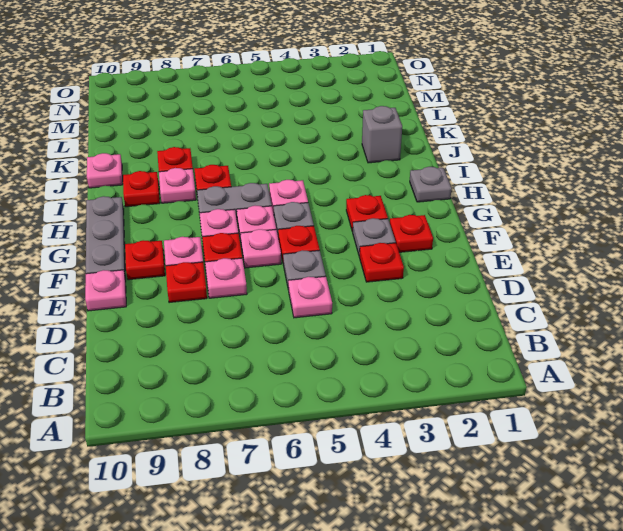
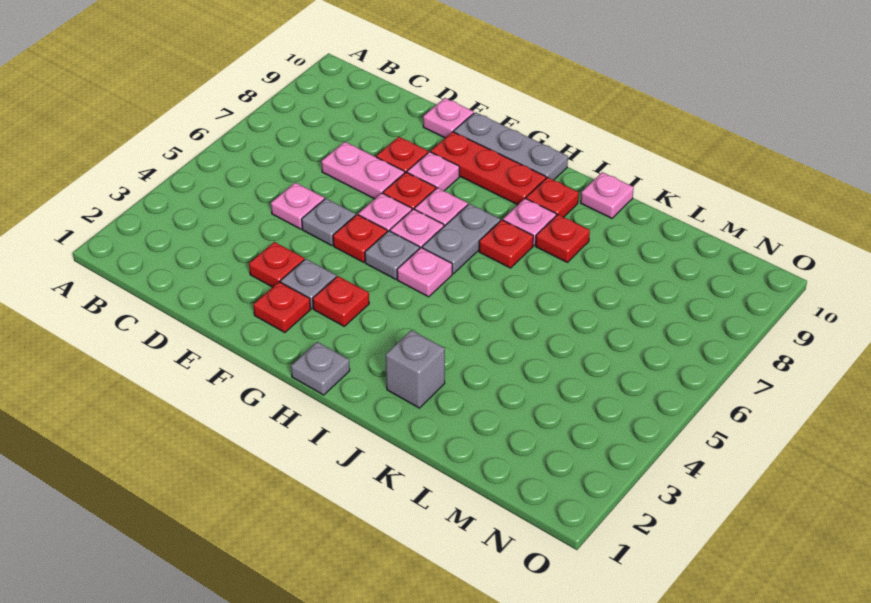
pink plate E7 level 1 -> pink plate D7:E7 level 1
red plate F9 level 1 -> red plate F9:H9 level 1

